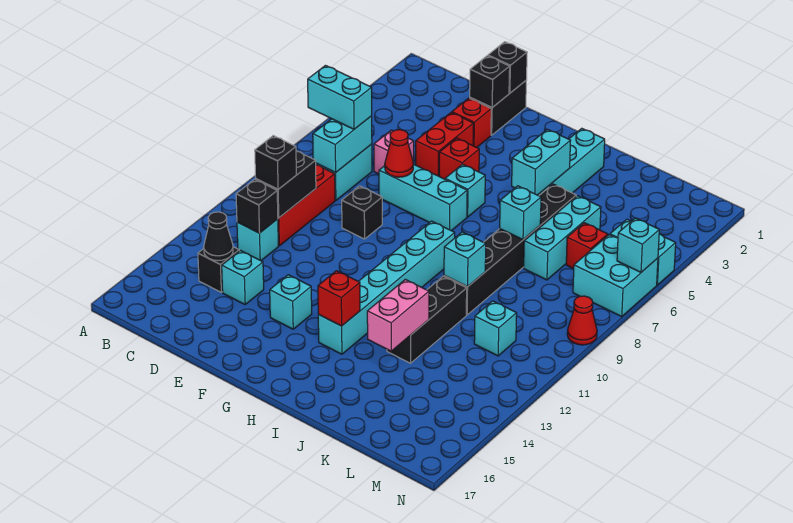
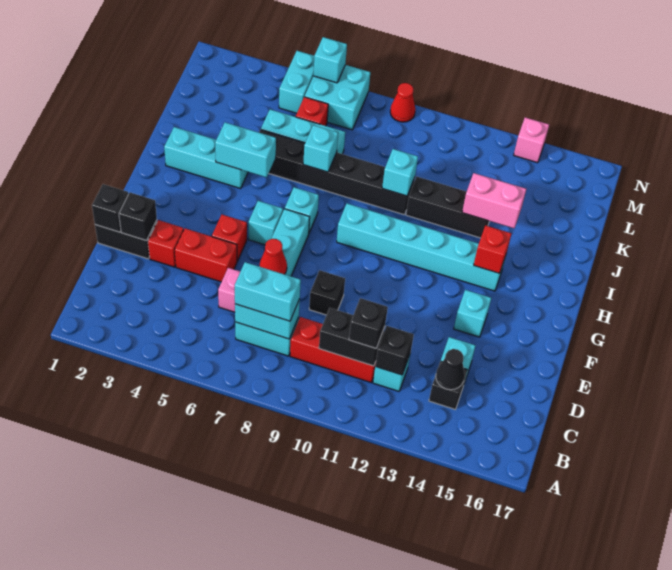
cyan brick B7:C7 level 3 -> cyan brick C7:C8 level 3
cyan brick L11 level 1 -> cyan brick H7 level 1
none -> pink brick N14 level 1

